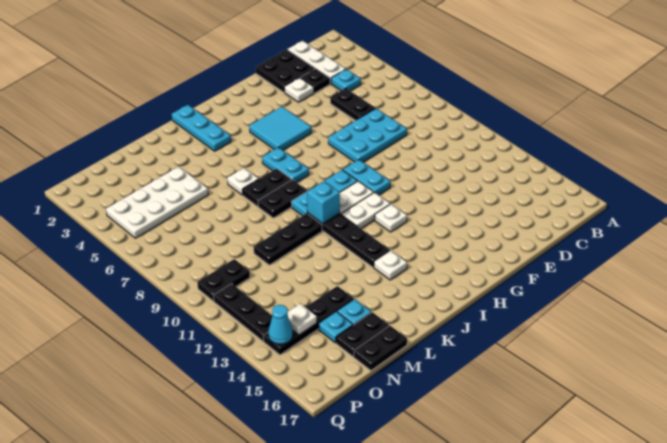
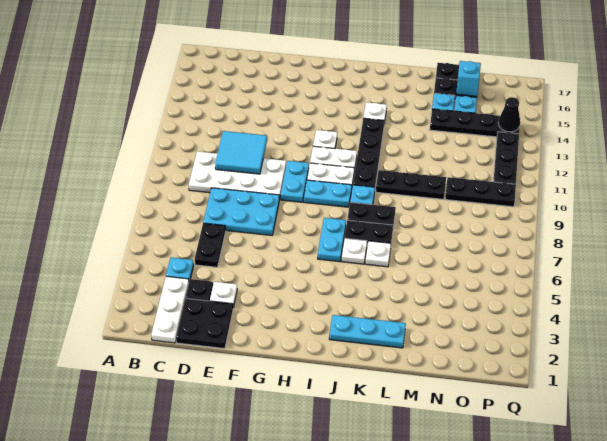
cyan tile G4:H5 level 1 -> cyan tile D10:E11 level 2
cyan plate J1:J3 level 1 -> cyan plate J2:L2 level 1
cyan brick J10 level 2 -> cyan brick N16 level 2
white plate M4:P5 level 1 -> white plate C9:F10 level 1
black plate O10:P10 level 1 -> black plate N10:P10 level 1
white plate O14 level 2 -> white plate J6 level 1
cyan cone P14 level 2 -> black cone P14 level 2

